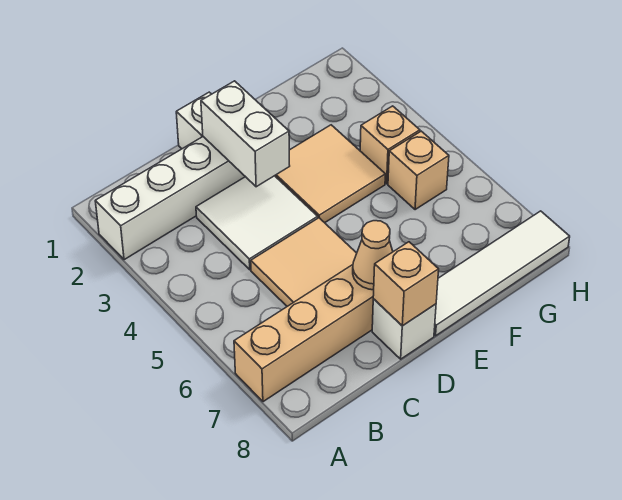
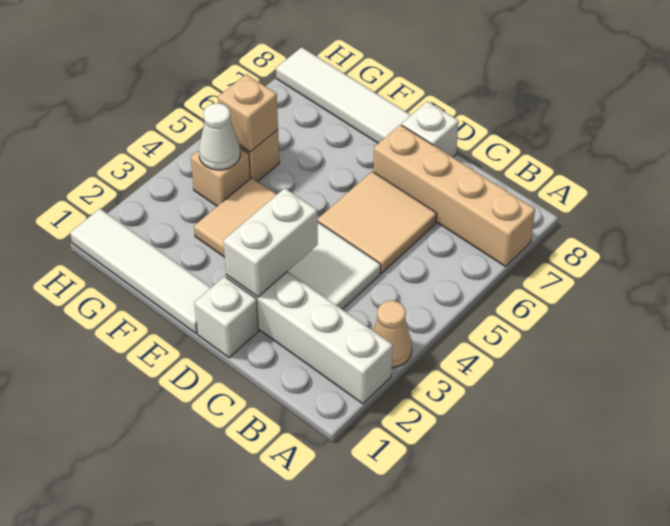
tan cone D7 level 2 -> tan cone A3 level 1
tan brick D8 level 2 -> tan brick G5 level 2
none -> white tile E1:H1 level 1
none -> white cone G4 level 2

